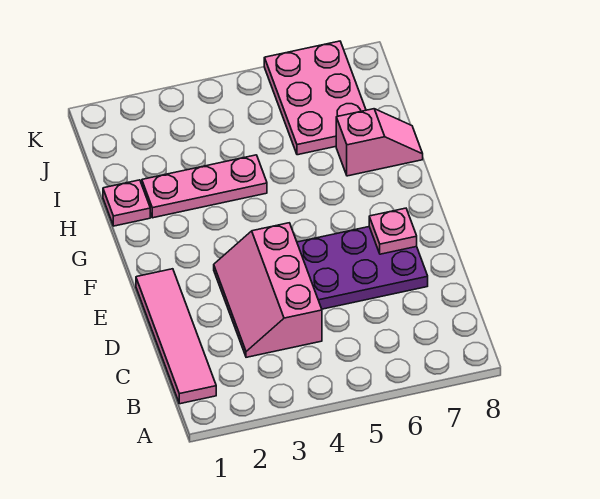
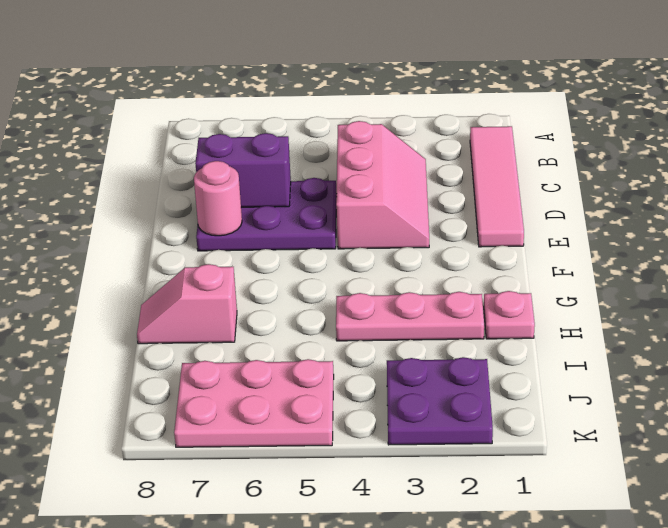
none -> purple brick D6:D7 level 2
pink plate E7 level 2 -> pink round brick E7 level 2
pink plate I6:K7 level 1 -> pink plate J5:K7 level 1
none -> purple plate J2:K3 level 1

